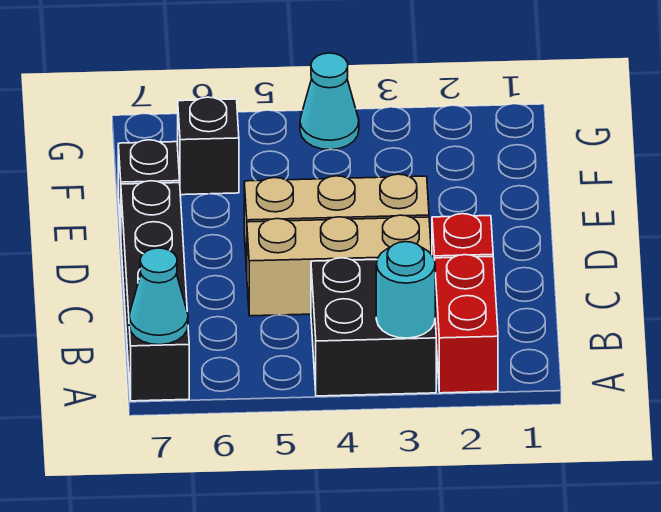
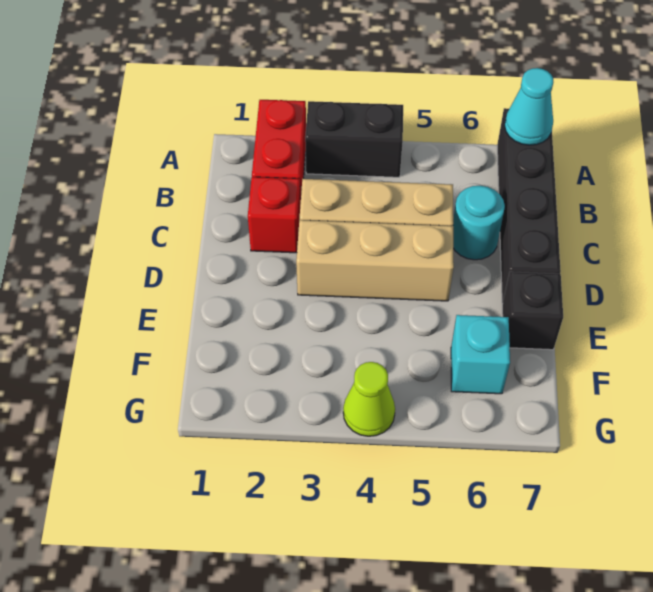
black brick A3:B4 level 1 -> black brick A3:A4 level 1
cyan round brick A3 level 2 -> cyan round brick C6 level 1
black brick F6 level 1 -> cyan brick F6 level 1
cyan cone G4 level 1 -> lime cone G4 level 1

